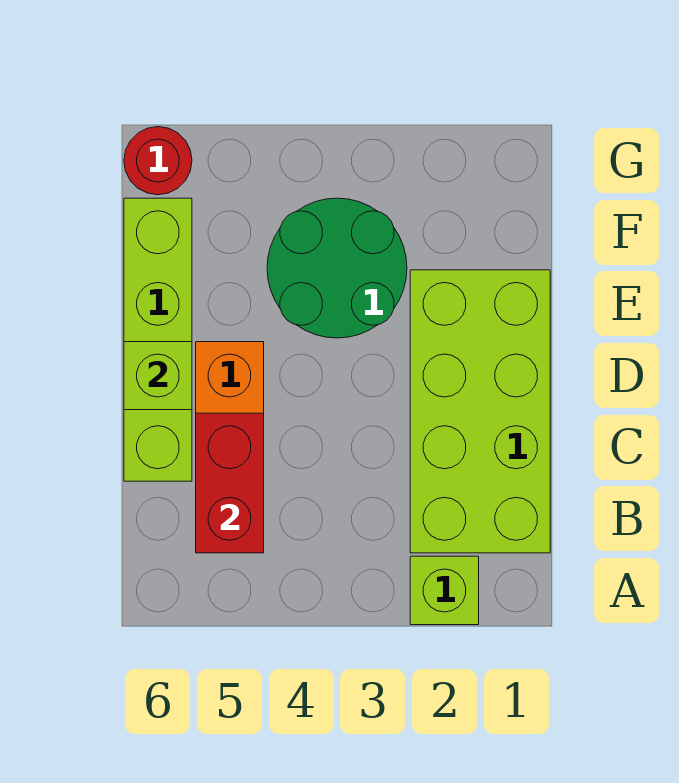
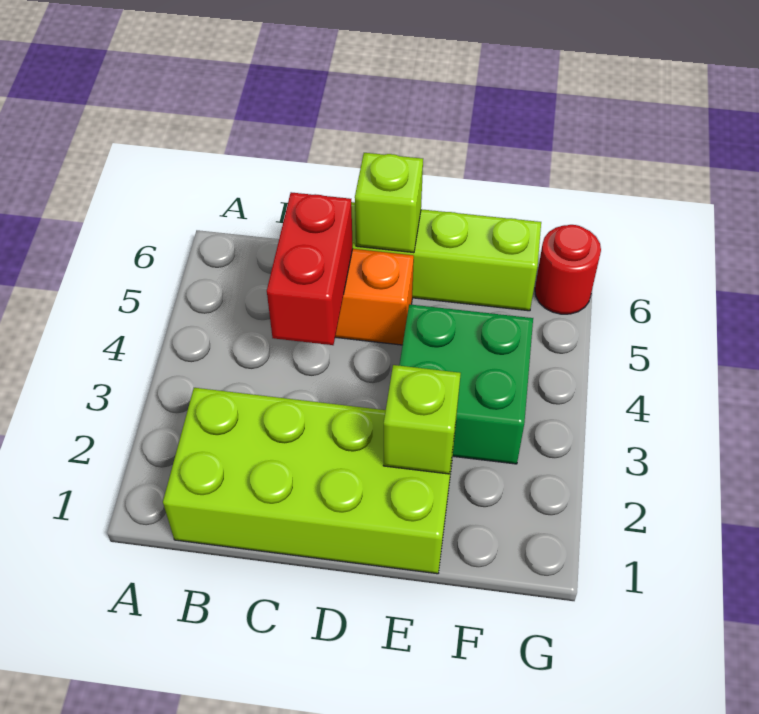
lime brick A2 level 1 -> lime brick E2 level 2
red brick B5:C5 level 2 -> red brick C4:C5 level 2
green round brick E3:F4 level 1 -> green brick E3:F4 level 1

